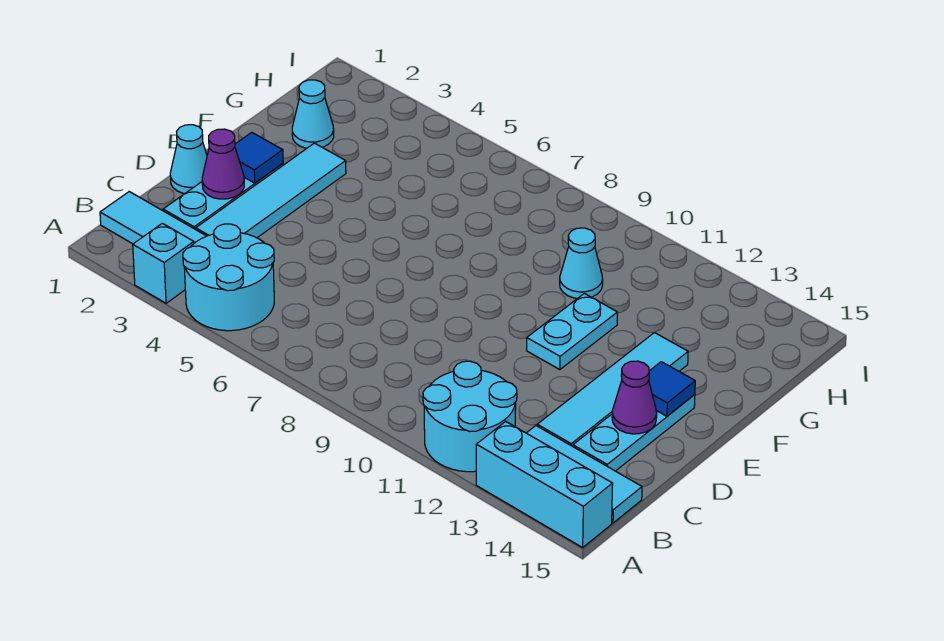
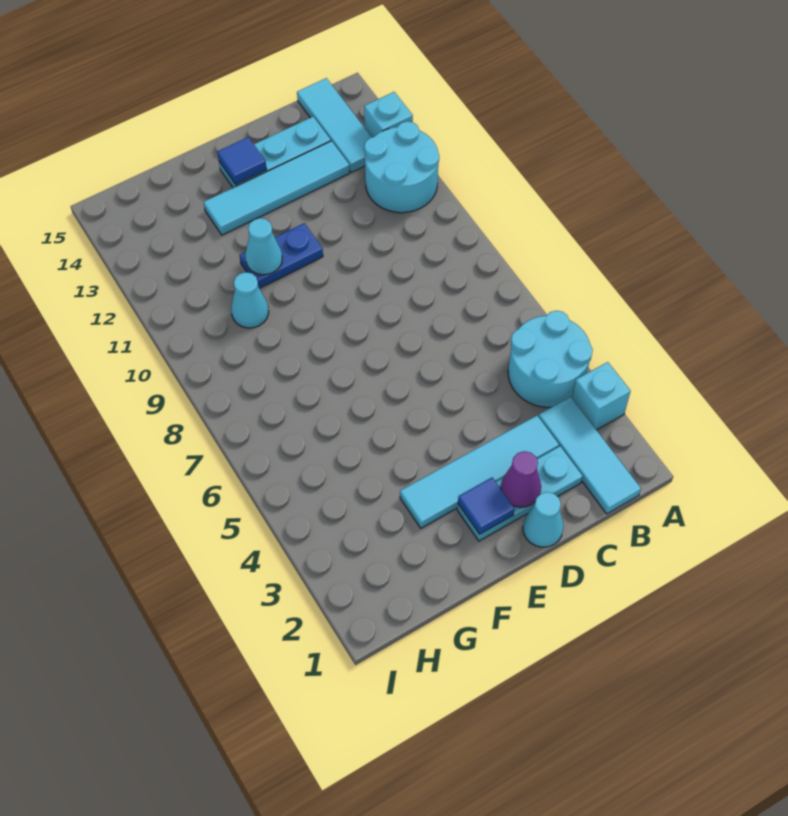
cyan brick A13:A15 level 1 -> cyan brick A13 level 1
purple cone D14 level 2 -> none
cyan plate E11:F11 level 1 -> blue plate E11:F11 level 1
cyan cone G2 level 1 -> cyan cone F11 level 2

